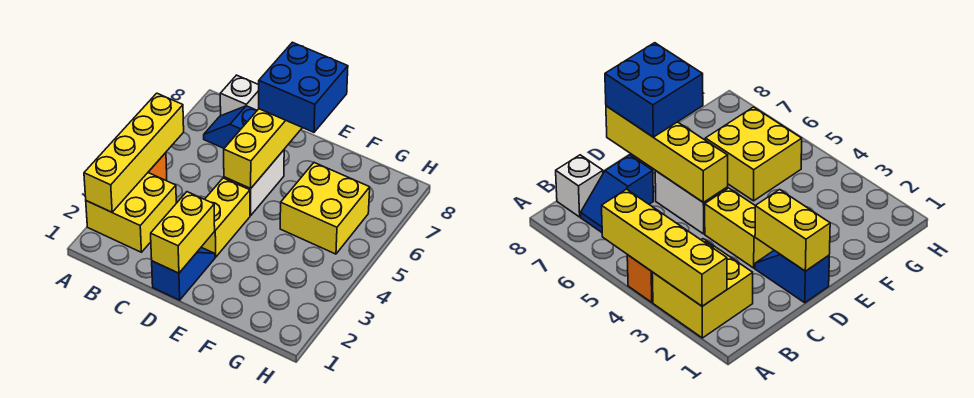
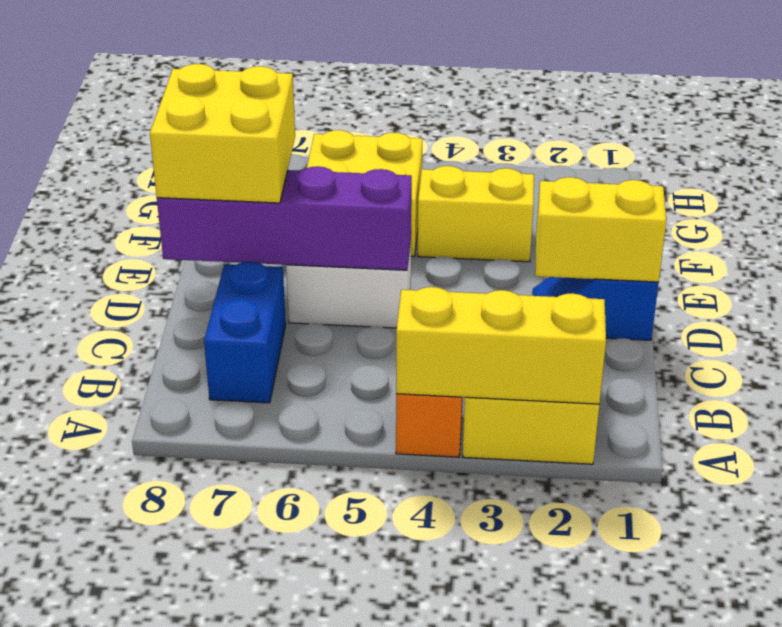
yellow brick A2:A5 level 2 -> yellow brick A2:A4 level 2
blue slope B7:C7 level 1 top C -> blue brick B7:C7 level 1
white brick B8 level 1 -> none
yellow brick D3:D4 level 1 -> yellow brick F3:F4 level 1
yellow brick D5:D8 level 2 -> purple brick D5:D8 level 2
blue brick D7:E8 level 3 -> yellow brick D7:E8 level 3

